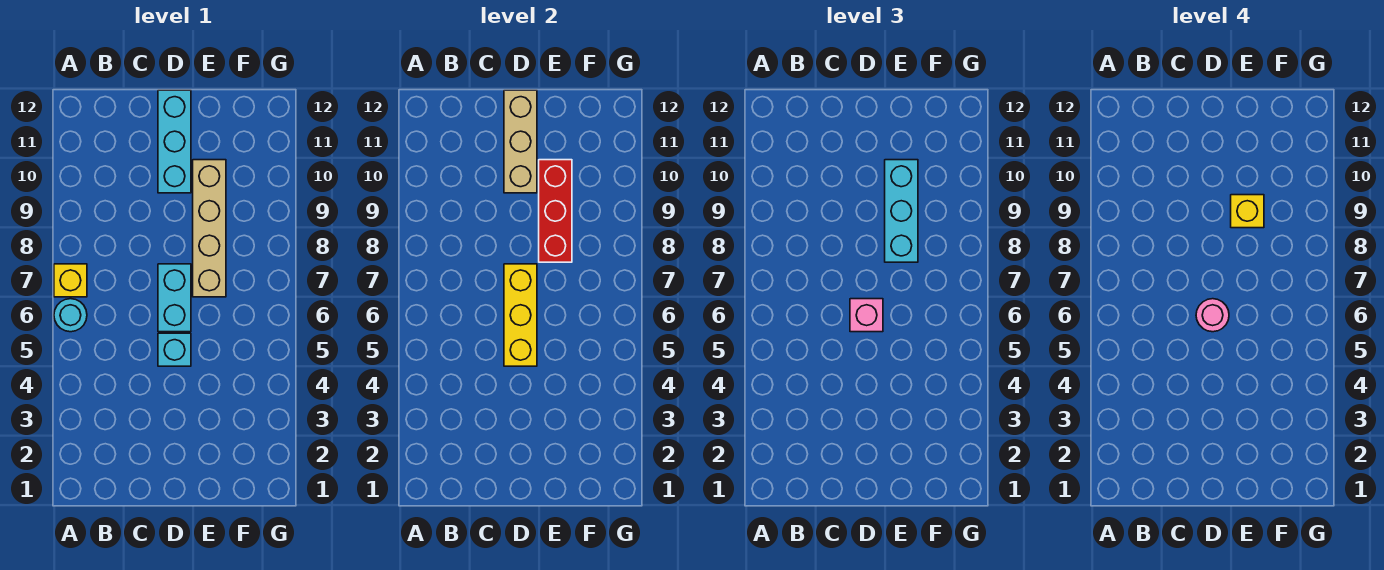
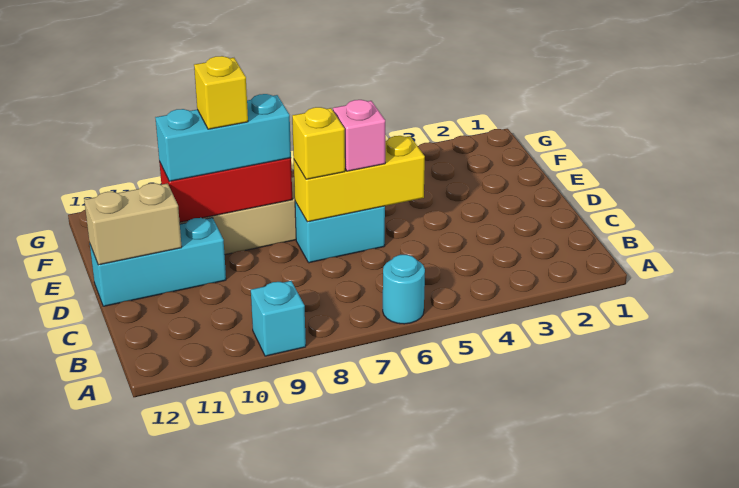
yellow brick A7 level 1 -> yellow brick D7 level 3
cyan brick D5 level 1 -> cyan brick A9 level 1
pink round brick D6 level 4 -> none
tan brick D10:D12 level 2 -> tan brick D11:D12 level 2

